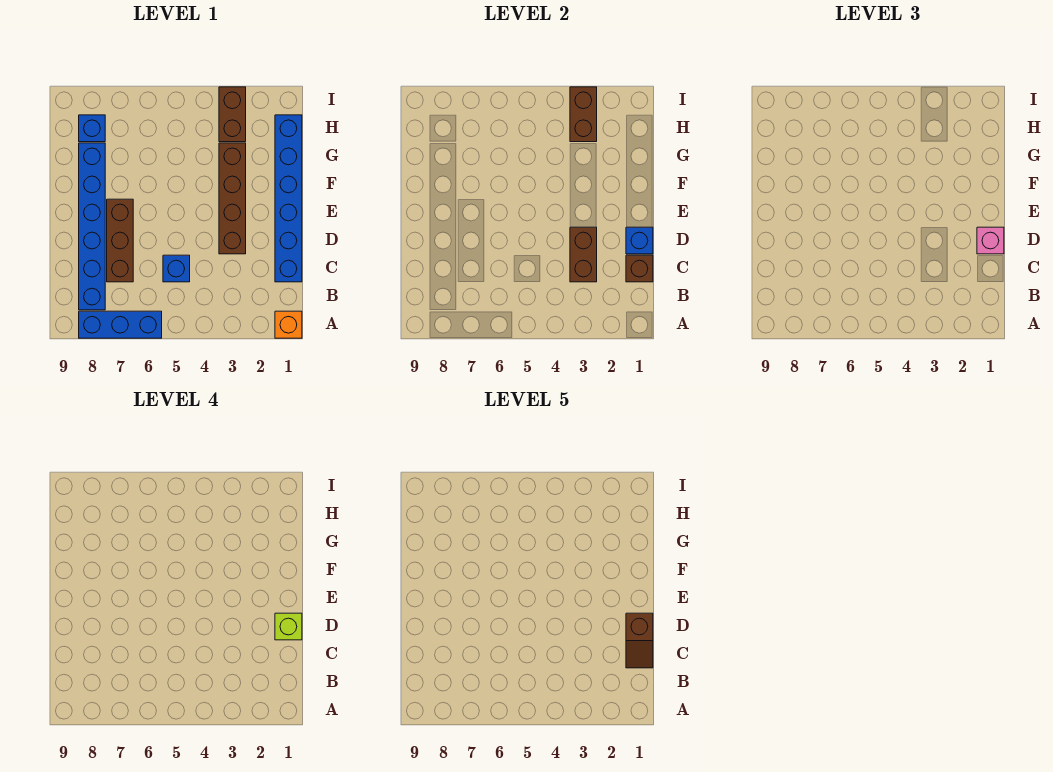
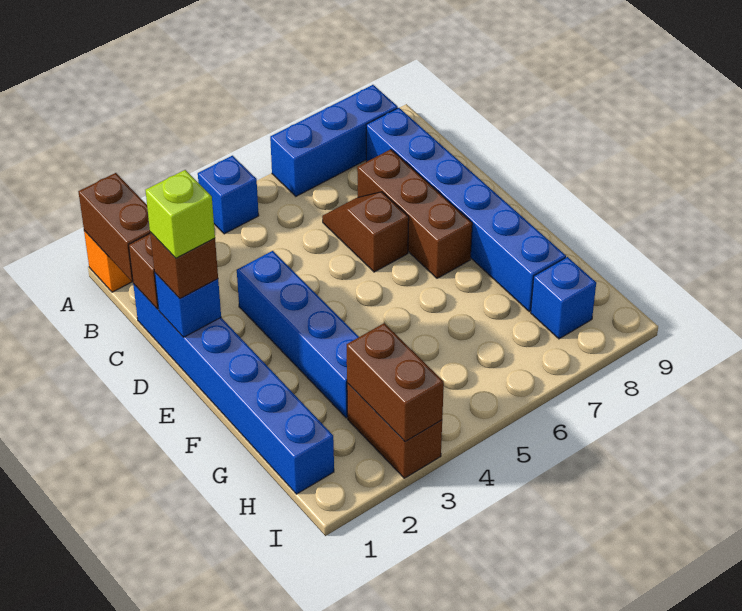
brown slope C1:D1 level 5 top D -> brown slope C6:D6 level 1 top D
brown brick C3:D3 level 2 -> brown brick A1:B1 level 2
blue brick C5 level 1 -> blue brick A4 level 1
pink brick D1 level 3 -> brown brick D1 level 3
brown brick D3:G3 level 1 -> blue brick D3:G3 level 1

